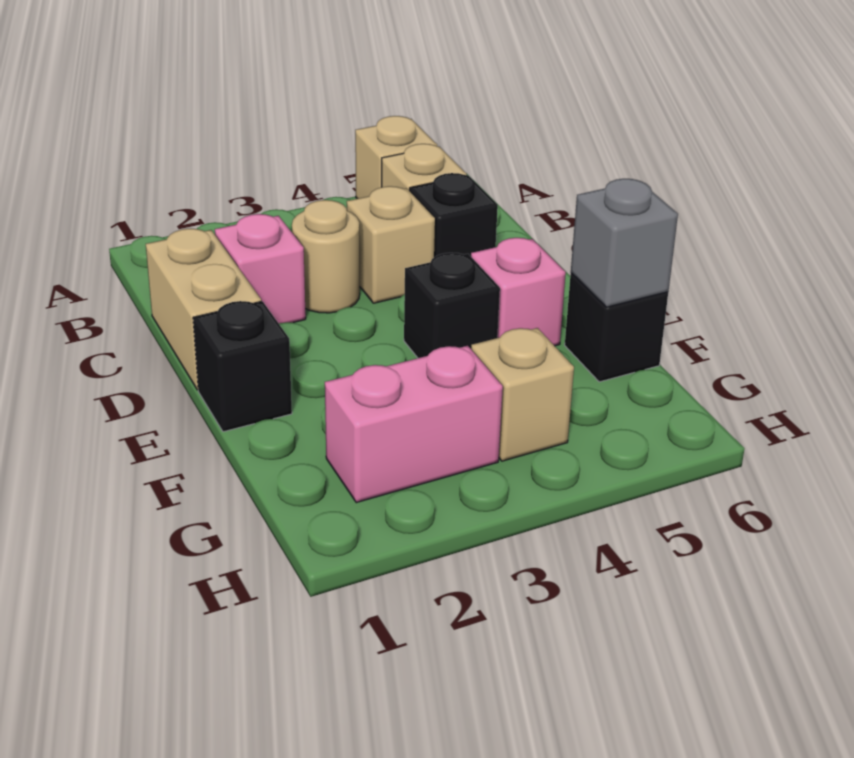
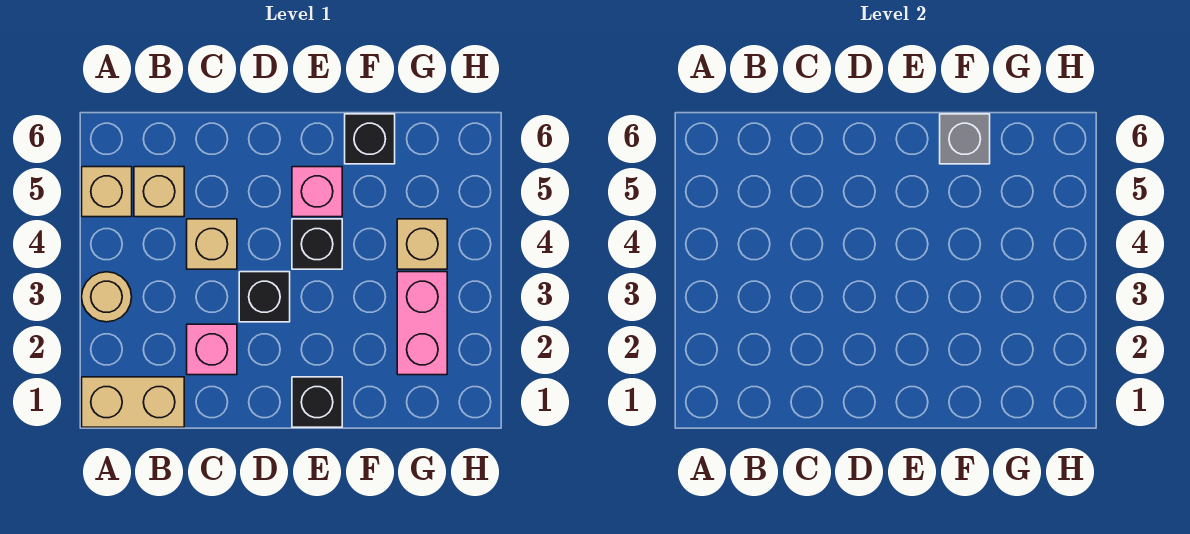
tan brick C1:D1 level 1 -> tan brick A1:B1 level 1
tan round brick C3 level 1 -> tan round brick A3 level 1
black brick C5 level 1 -> black brick D3 level 1

